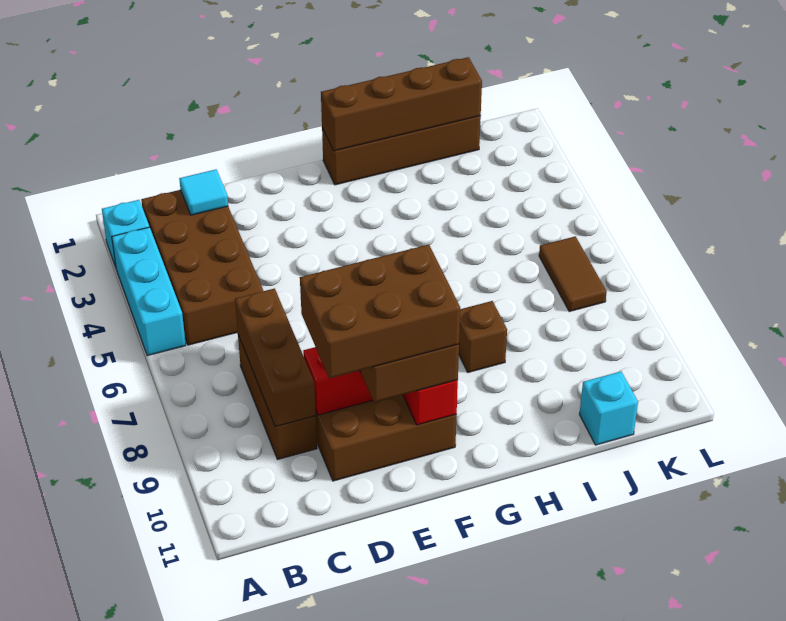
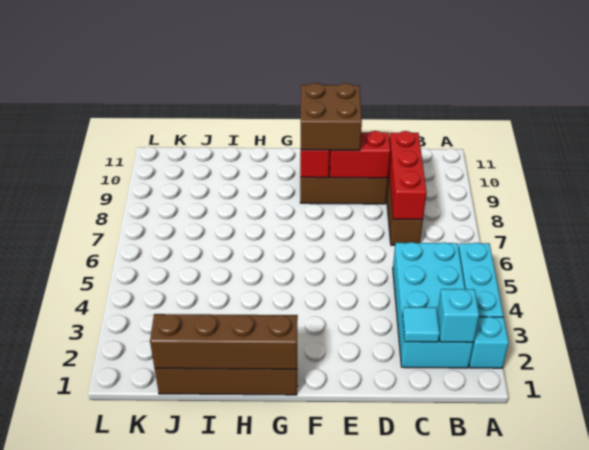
brown brick B2:C5 level 1 -> cyan brick B2:C5 level 1
brown brick C7:C9 level 2 -> red brick C7:C9 level 2
brown brick D9:F10 level 4 -> none
brown brick H8 level 1 -> none
cyan brick J11 level 1 -> cyan brick B2 level 2
brown tile K6:K7 level 1 -> none

